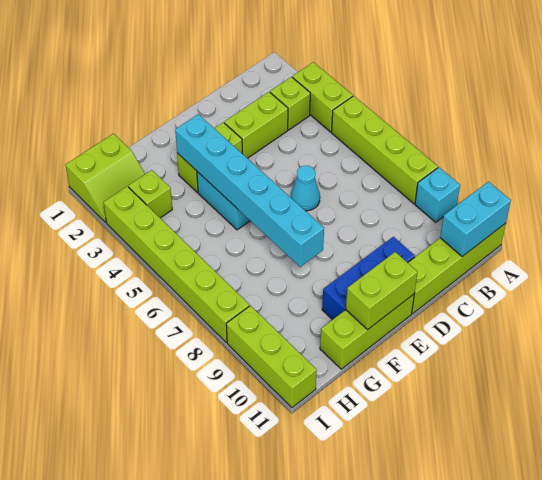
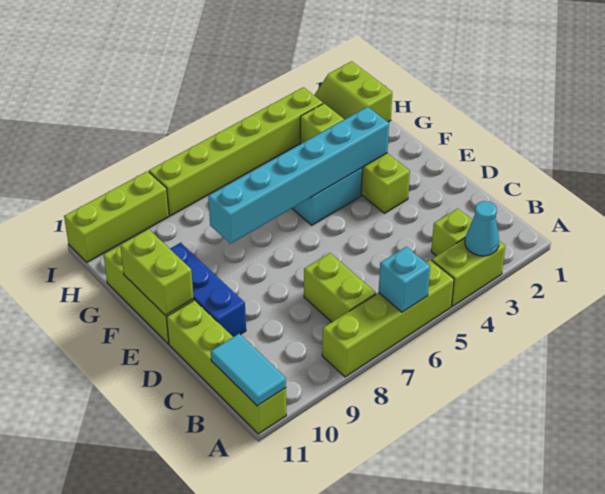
cyan brick A9 level 1 -> cyan brick A6 level 2
cyan brick A11:B11 level 2 -> cyan tile A11:B11 level 2
lime brick C3:D3 level 1 -> lime brick B7:C7 level 1
cyan cone D6 level 1 -> cyan cone A3 level 2

